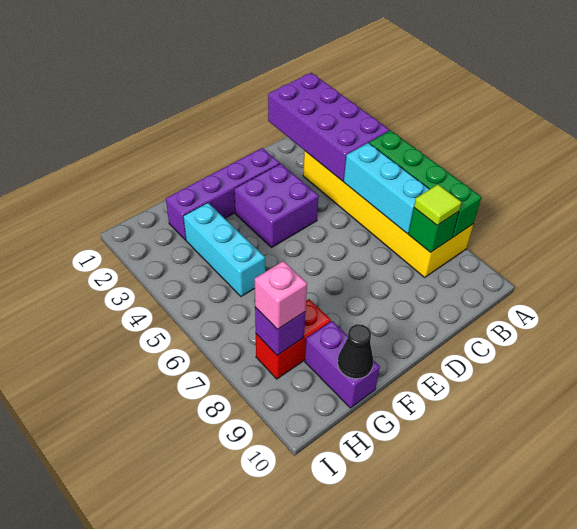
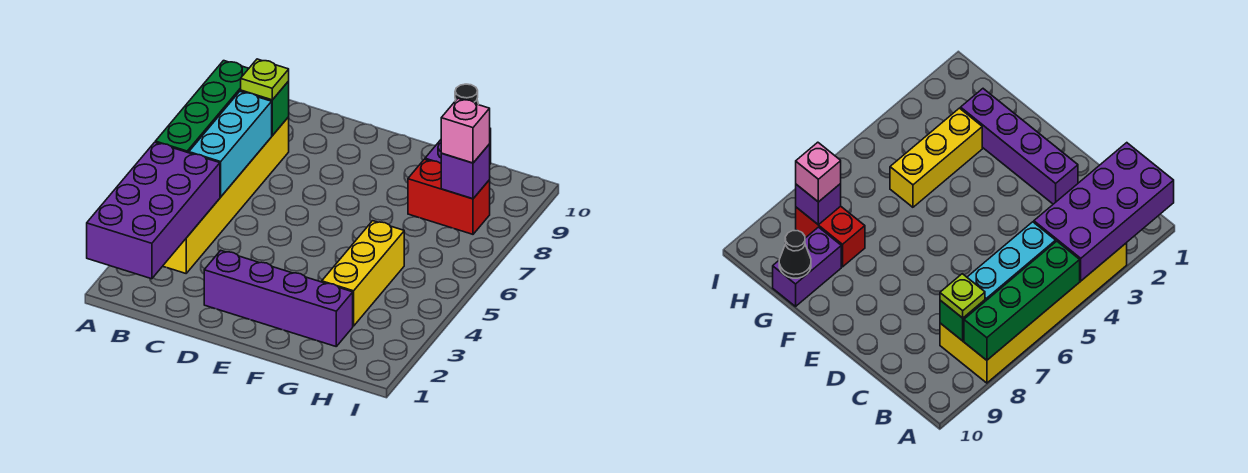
lime tile B8 level 3 -> lime plate B8 level 3
purple brick D3:E4 level 1 -> none
cyan brick G3:G5 level 1 -> yellow brick G3:G5 level 1

